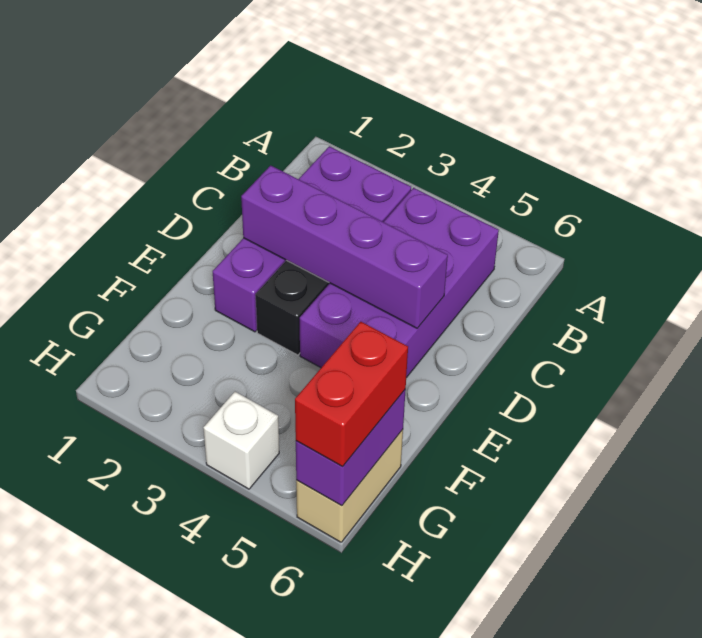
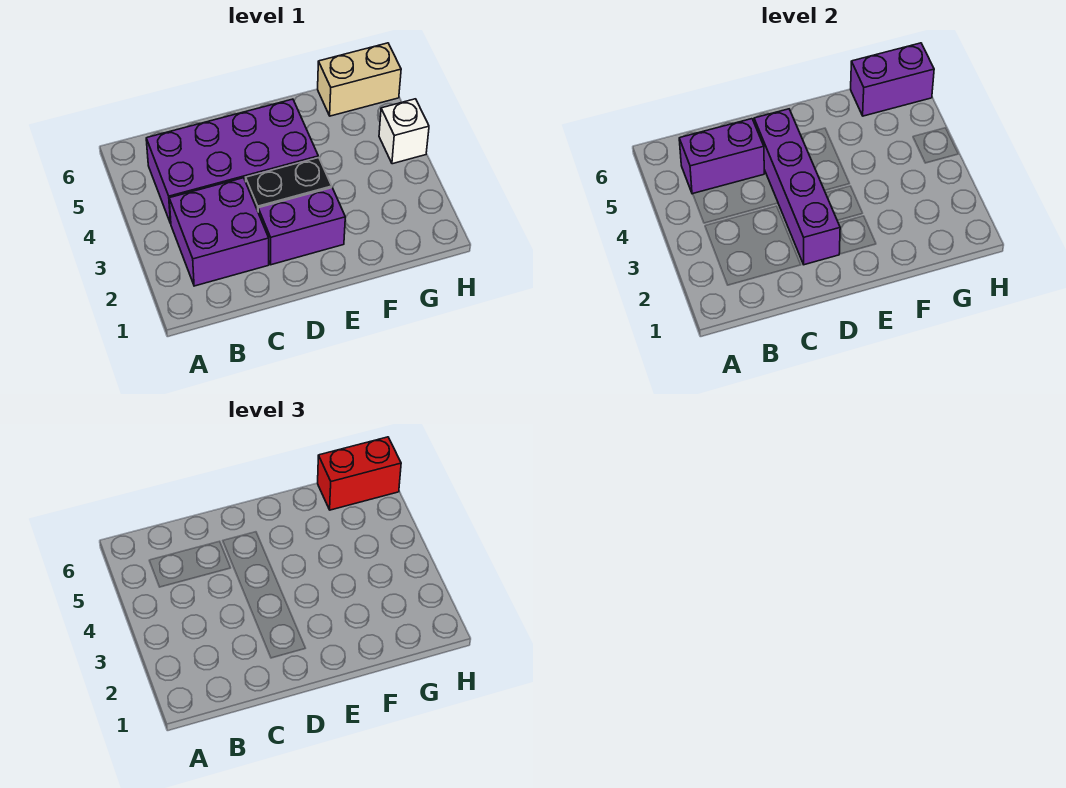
none -> purple brick B5:C5 level 2

